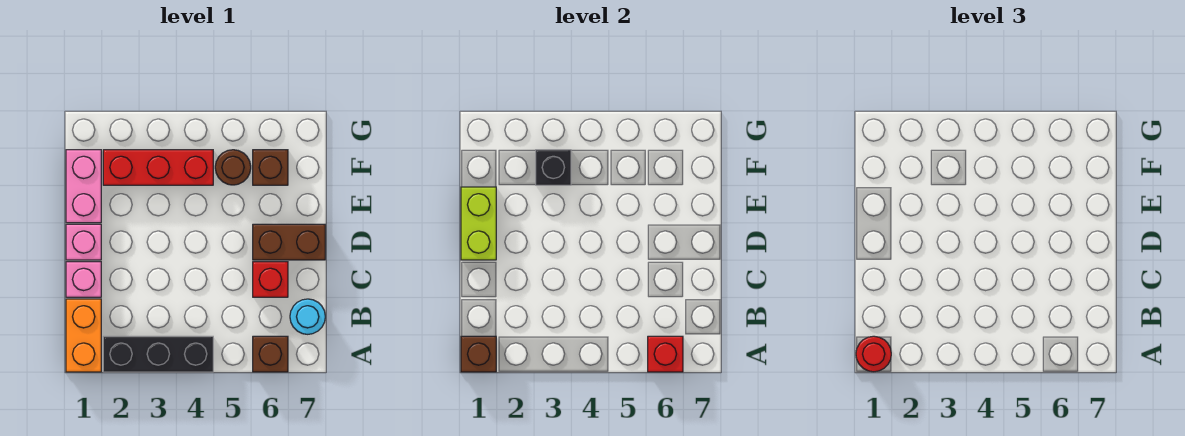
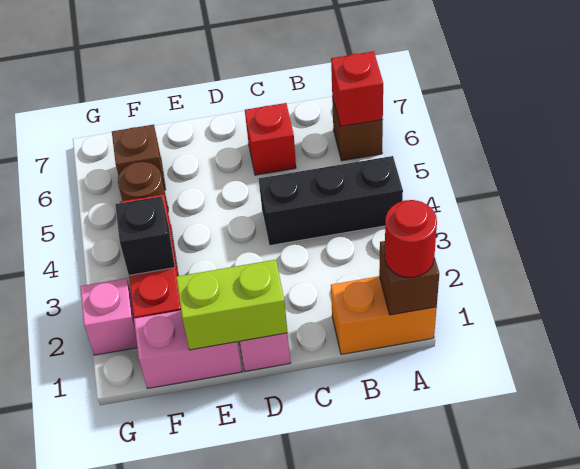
black brick A2:A4 level 1 -> black brick A4:C4 level 1
cyan round brick B7 level 1 -> none
pink brick C1 level 1 -> pink brick G2 level 1
brown brick D6:D7 level 1 -> none

